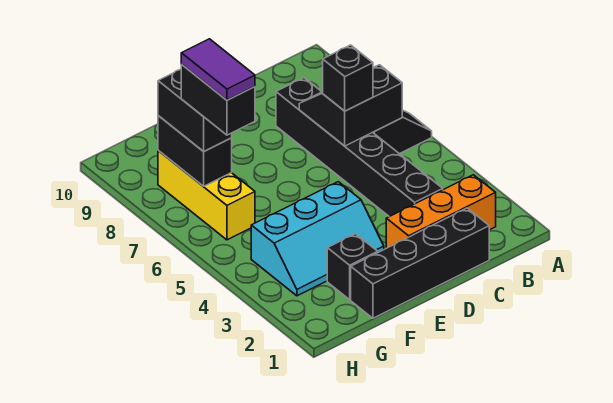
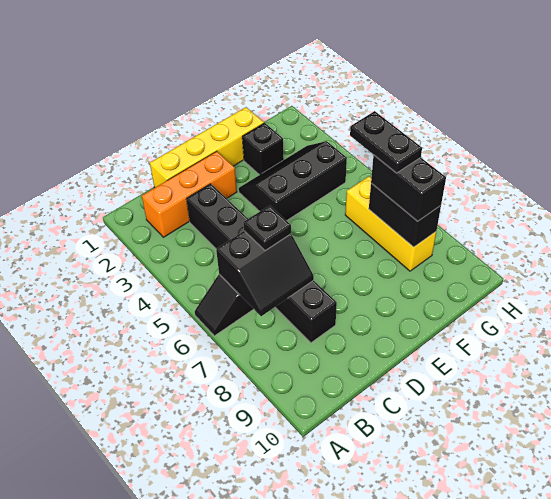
black brick C1:F1 level 1 -> yellow brick C1:F1 level 1
black brick C6 level 3 -> black plate C6 level 3
cyan slope E3:G4 level 1 top 4 -> black slope E3:G4 level 1 top 4
black brick G6:G7 level 4 -> black plate G6:G7 level 4
purple tile G6:G7 level 5 -> none

